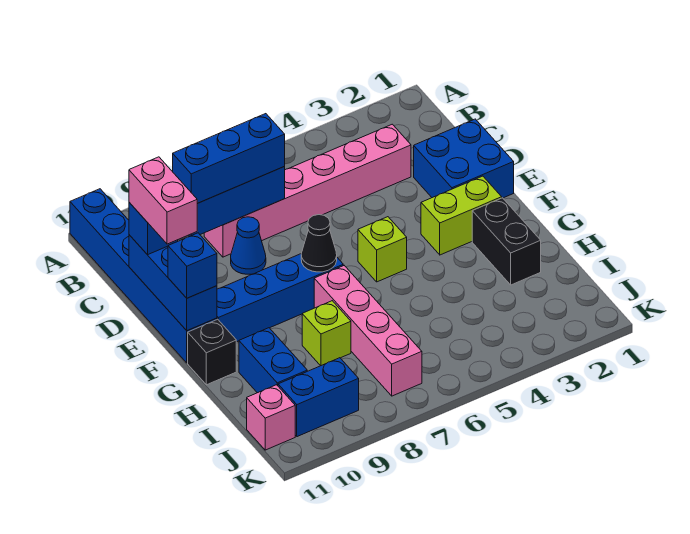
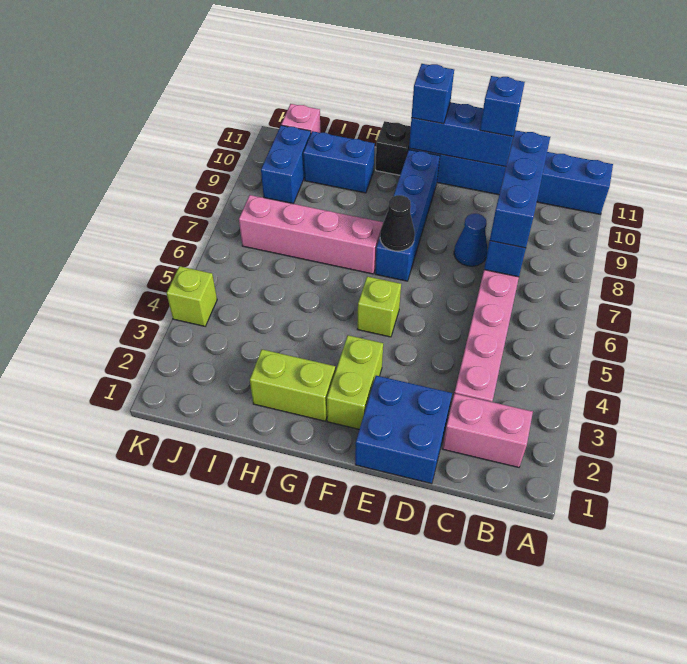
pink brick D11:E11 level 4 -> pink brick B2:C2 level 1
black brick G2:H2 level 1 -> lime brick G2:H2 level 1
lime brick H8 level 1 -> lime brick K4 level 1

